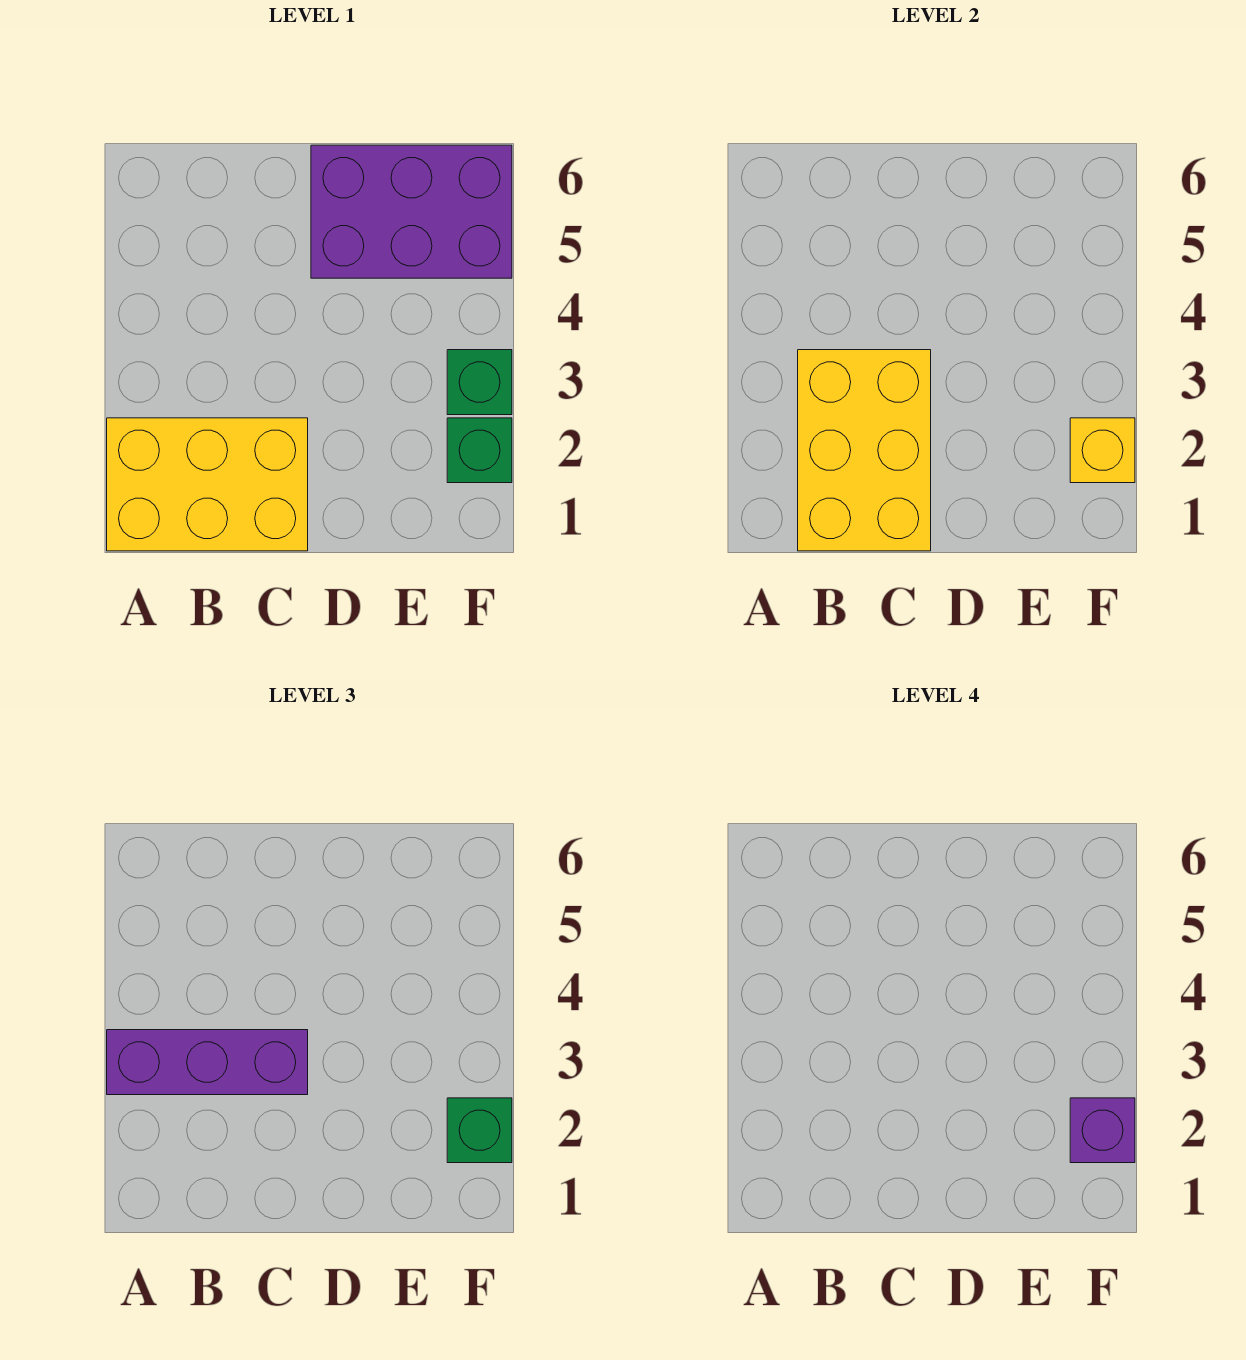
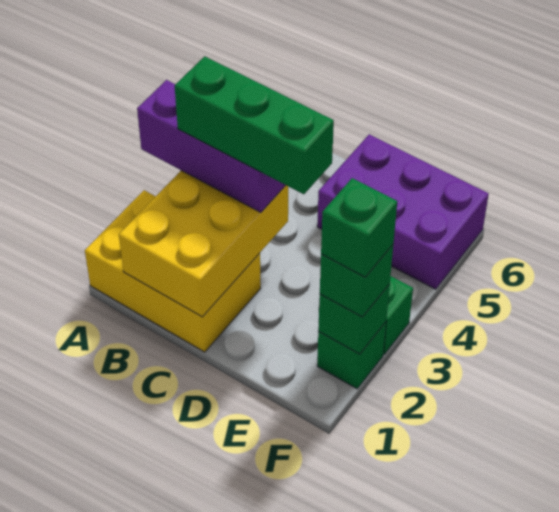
none -> green brick B3:D3 level 4
yellow brick F2 level 2 -> green brick F2 level 2
purple brick F2 level 4 -> green brick F2 level 4

